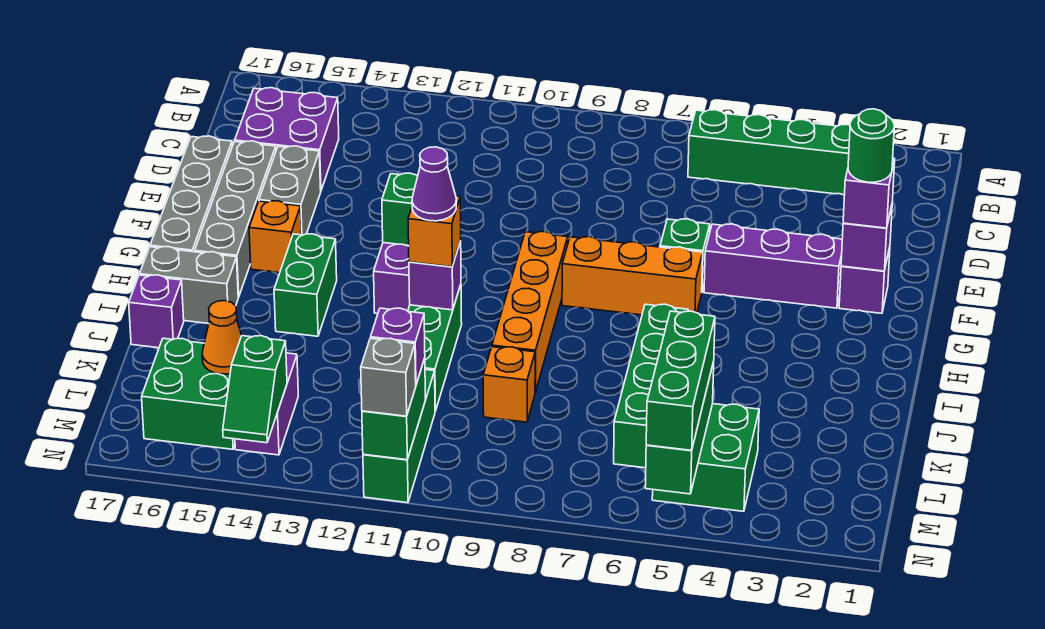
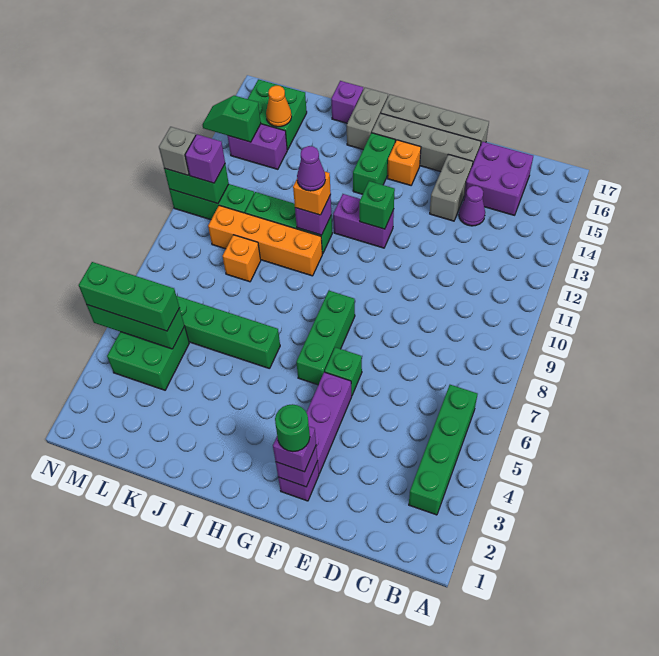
none -> purple cone D14 level 1
grey brick E15:F15 level 1 -> grey brick E14:E15 level 1
orange brick G6:G8 level 1 -> green brick G6:G8 level 1
orange brick G9:J9 level 1 -> orange brick I10:L10 level 1
green brick H14:I14 level 1 -> green brick H14:H15 level 1

